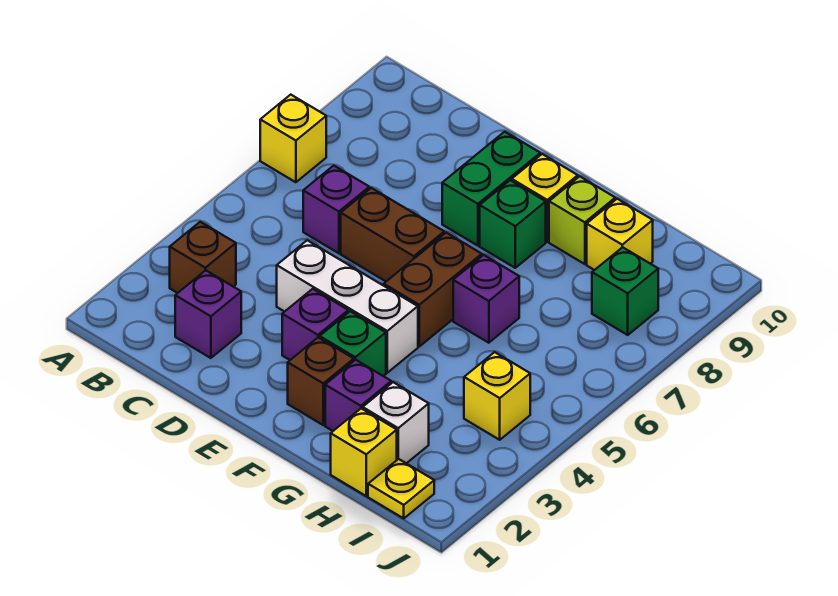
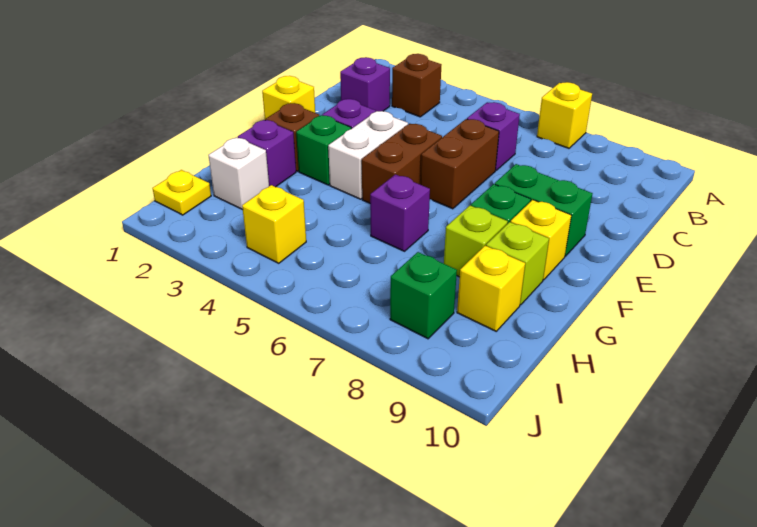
white brick D4:F4 level 1 -> white brick E4:F4 level 1
brown brick F5:F6 level 1 -> brown brick E5:F5 level 1
none -> lime brick G8 level 1
yellow brick H1 level 1 -> yellow brick E1 level 1

